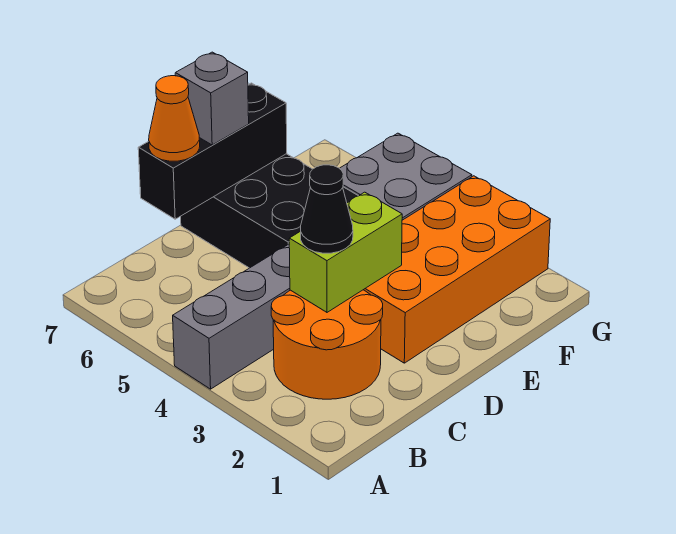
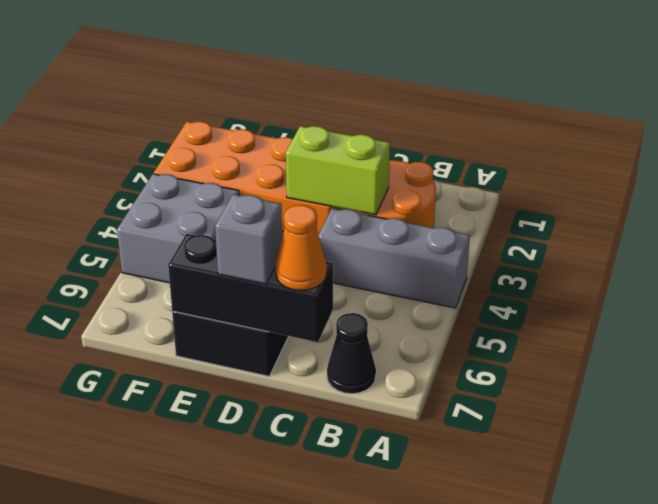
black cone C3 level 3 -> black cone B7 level 1

